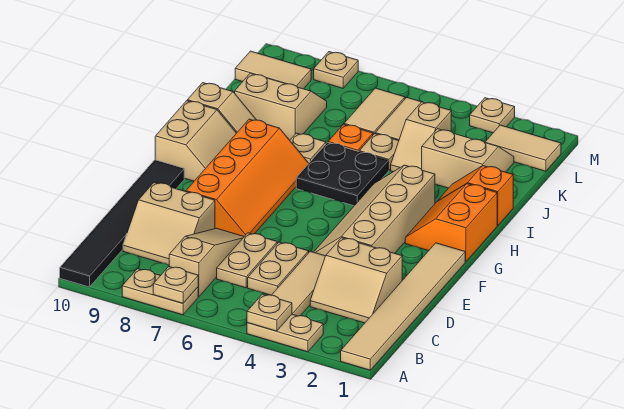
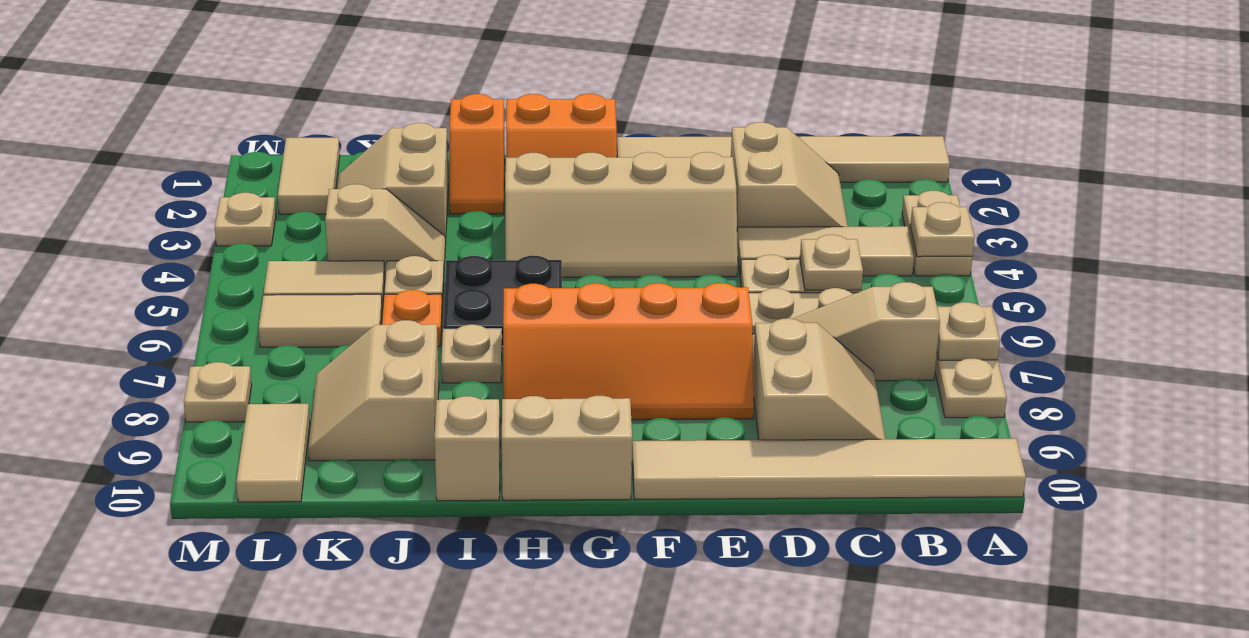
black tile A10:F10 level 1 -> tan tile A10:F10 level 1
none -> tan plate C5 level 2
orange slope E7:H8 level 1 top 8 -> orange slope E7:H8 level 1 top 7

